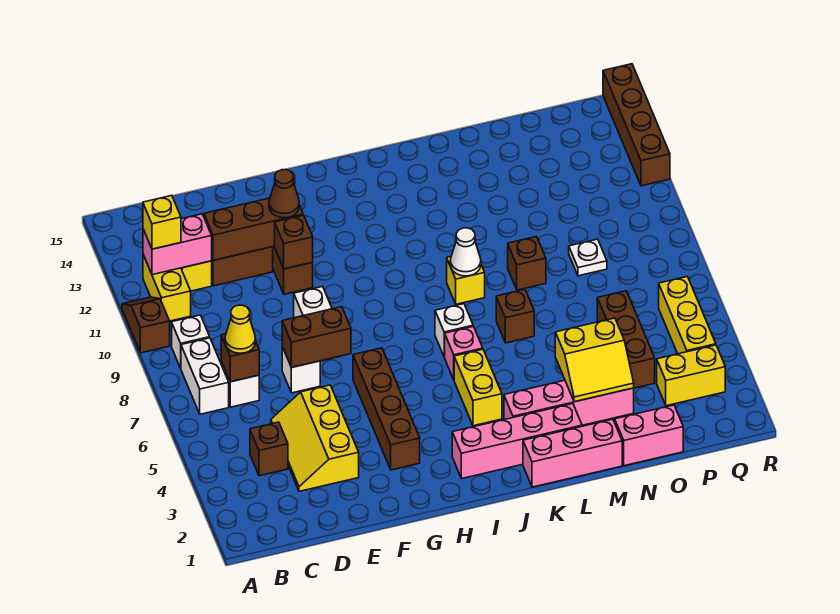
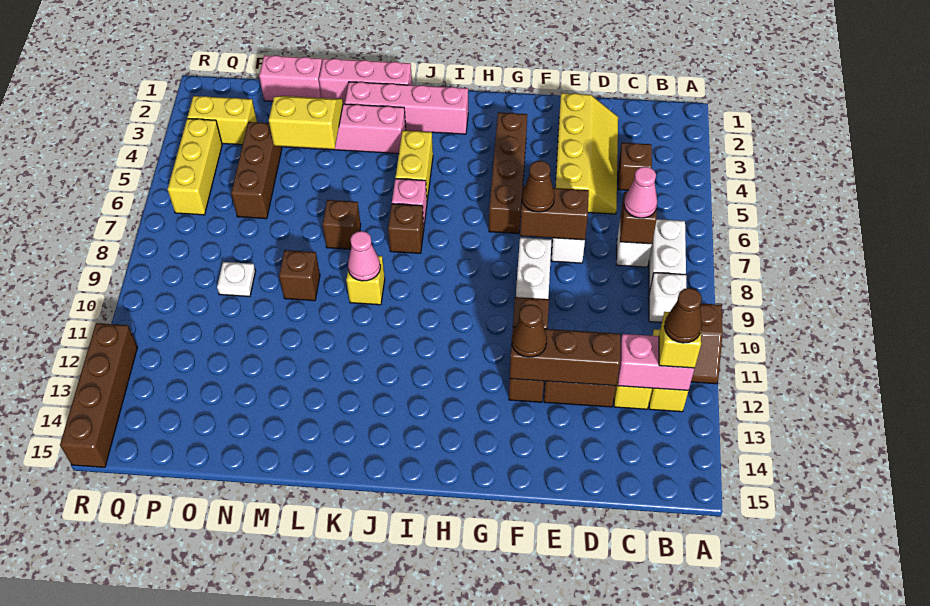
none -> brown cone B12 level 4
yellow cone C7 level 3 -> pink cone C7 level 3
yellow slope D3:E5 level 1 top E -> yellow slope D2:E5 level 1 top E
none -> brown cone F7 level 3
white brick J7 level 1 -> brown brick J7 level 1
white cone K9 level 2 -> pink cone K9 level 2

